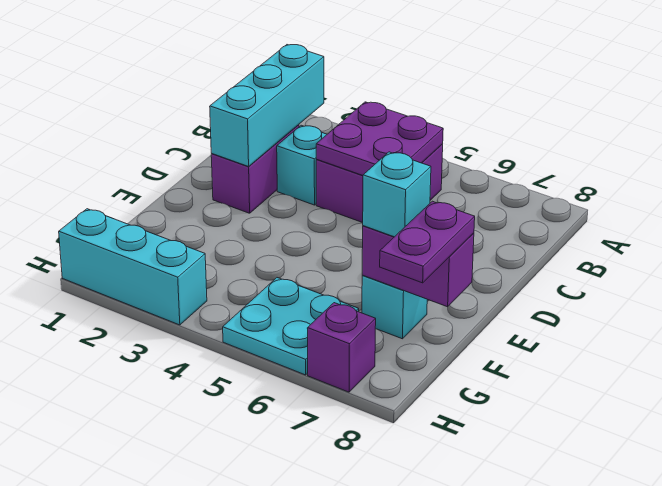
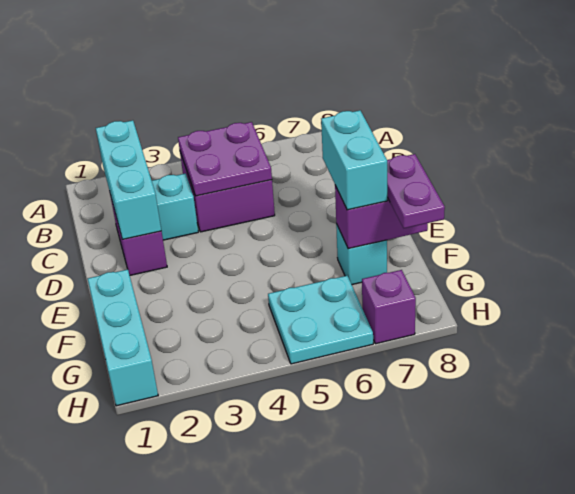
cyan brick F7 level 3 -> cyan brick E7:F7 level 3
cyan brick H1:H3 level 1 -> cyan brick F1:H1 level 1

